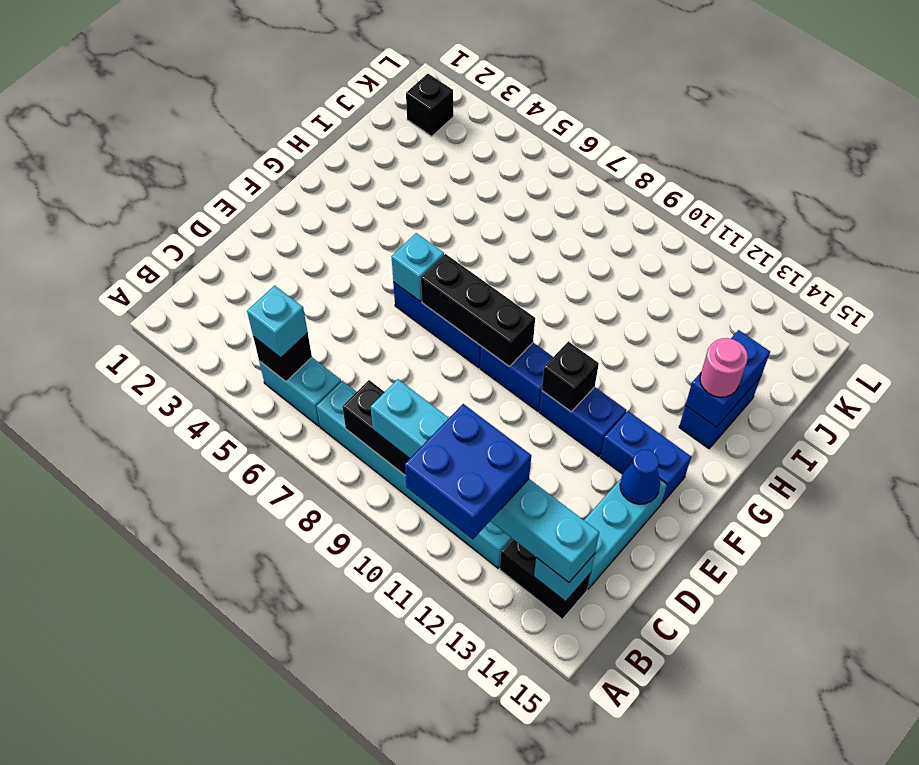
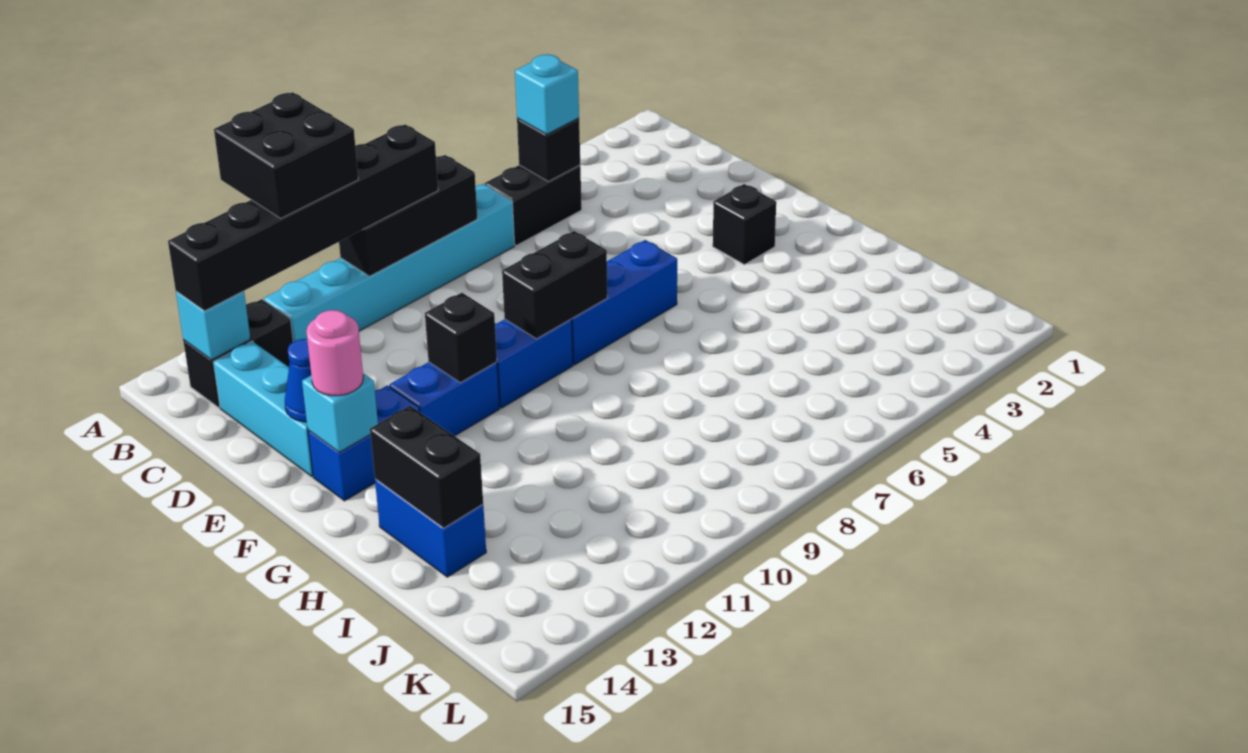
blue brick A11:B12 level 4 -> black brick A11:B12 level 4
cyan brick B5:B6 level 1 -> black brick B5:B6 level 1
cyan brick B9:B14 level 3 -> black brick B9:B14 level 3
cyan brick F6 level 2 -> cyan brick F14 level 2
black brick F7:F9 level 2 -> black brick F8:F9 level 2
blue brick H14:I14 level 2 -> black brick H14:I14 level 2
pink round brick H14 level 3 -> pink round brick F14 level 3
black brick K2 level 1 -> black brick F3 level 1

